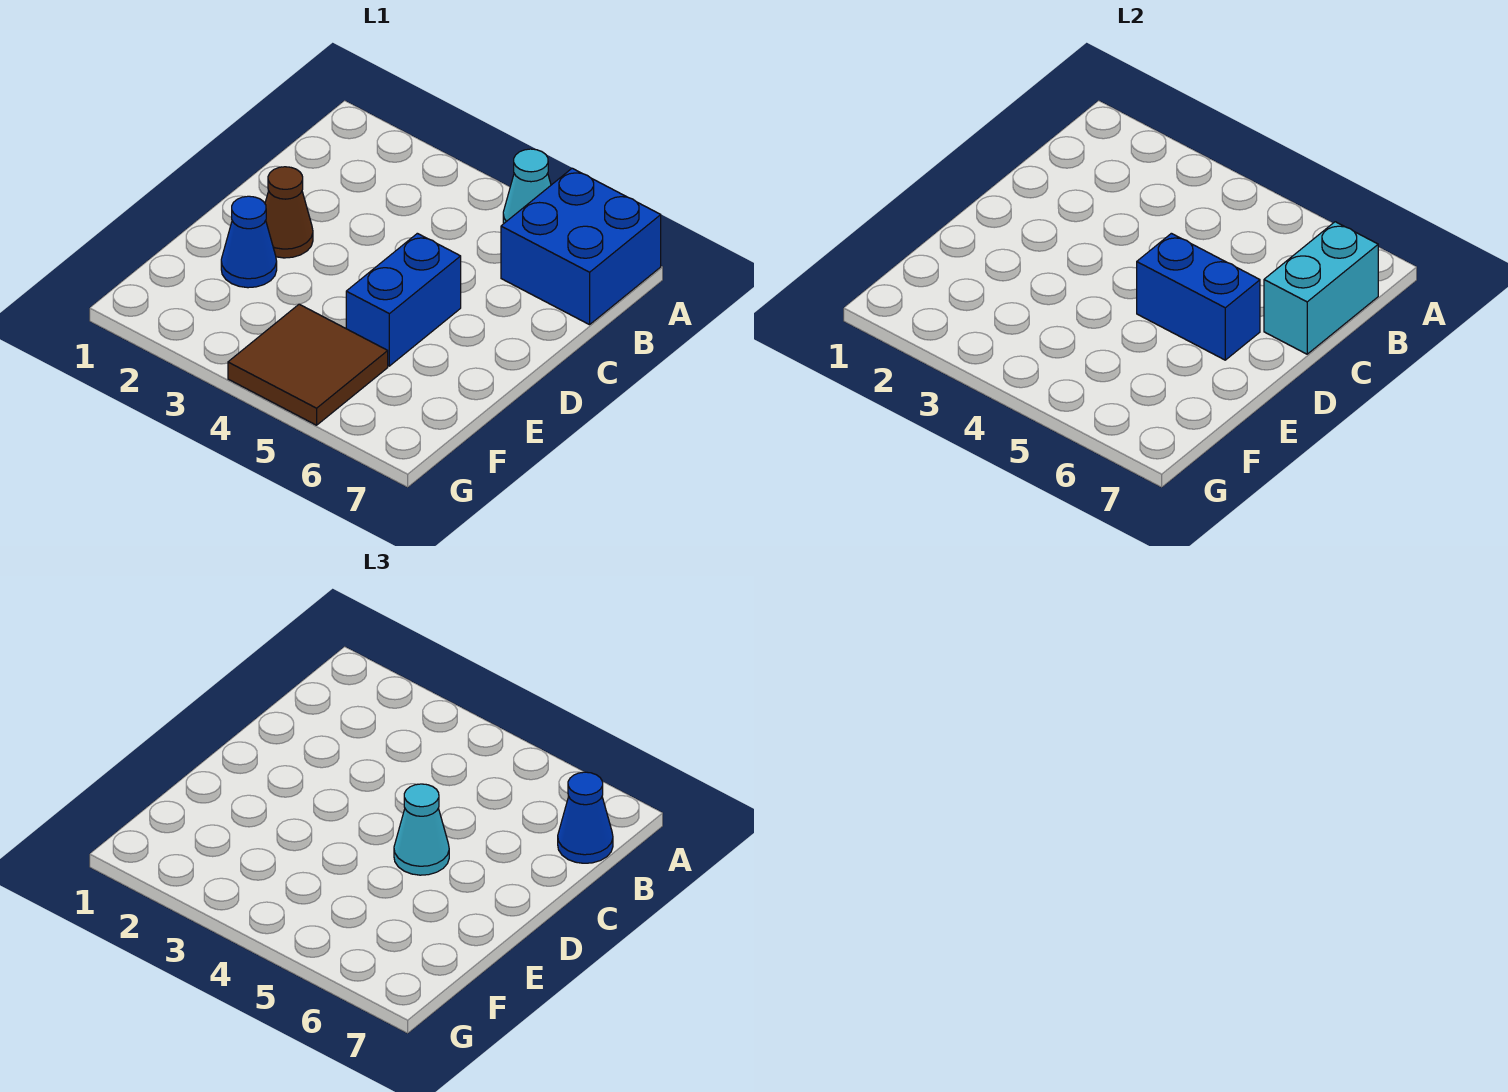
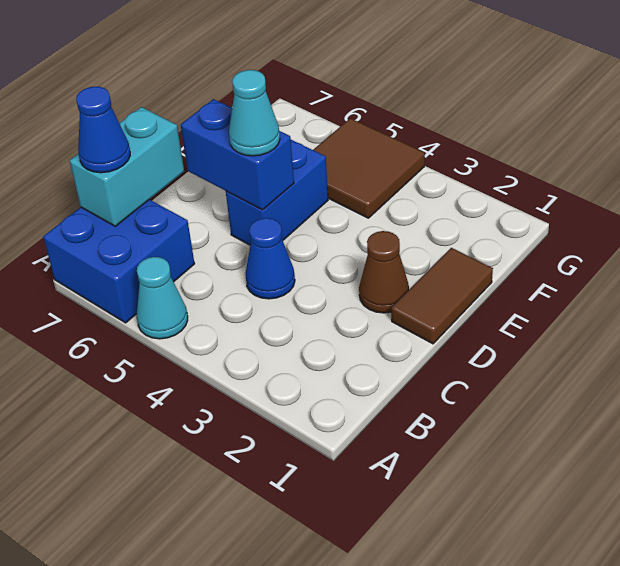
none -> brown tile D1:E1 level 1
blue cone E2 level 1 -> blue cone C4 level 1

